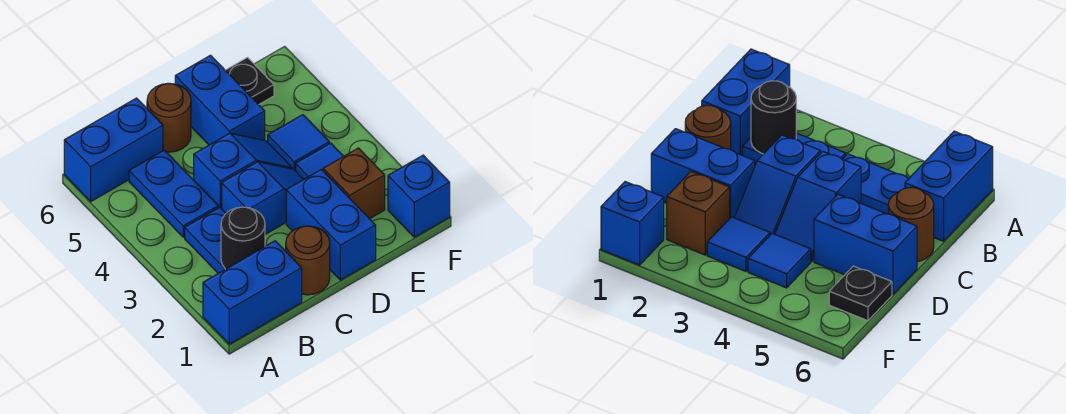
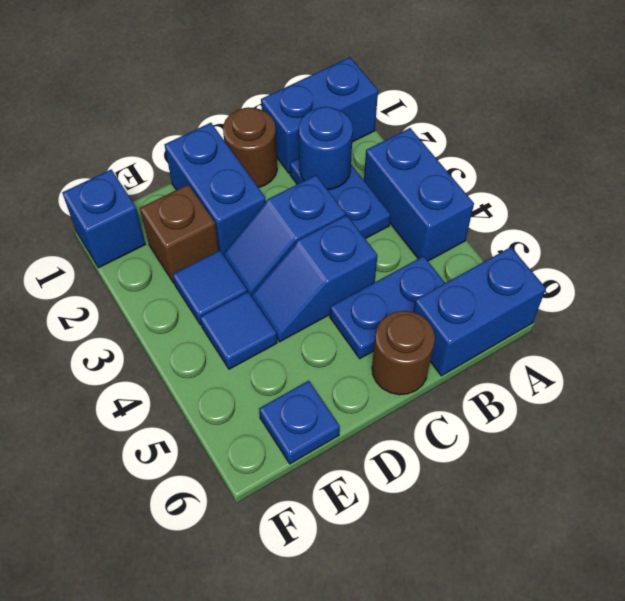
black round brick B2 level 2 -> blue round brick B2 level 2
blue plate B4:B5 level 1 -> blue plate B5:C5 level 1
blue brick D5:D6 level 1 -> blue brick A3:A4 level 1
black plate E6 level 1 -> blue plate E6 level 1

